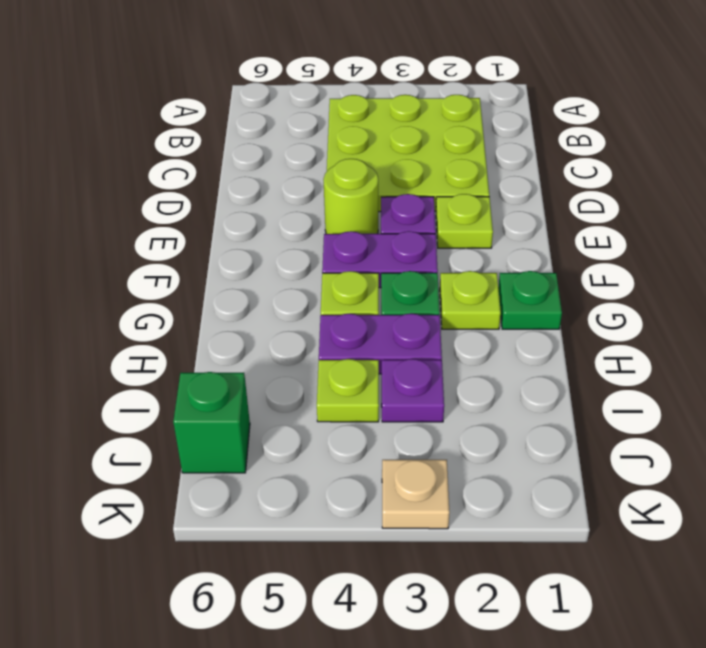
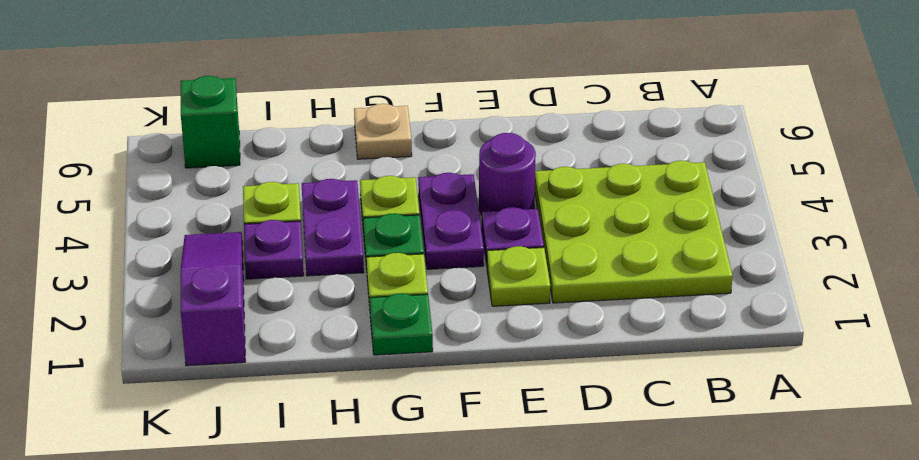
lime round brick E4 level 1 -> purple round brick E4 level 1
none -> purple slope J1:J3 level 1 top 1
tan plate K3 level 1 -> tan plate G6 level 1

